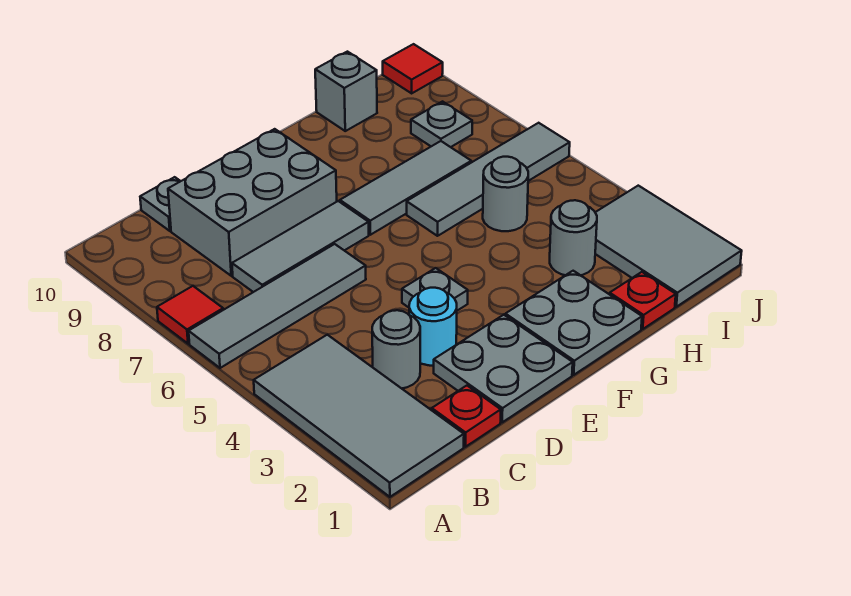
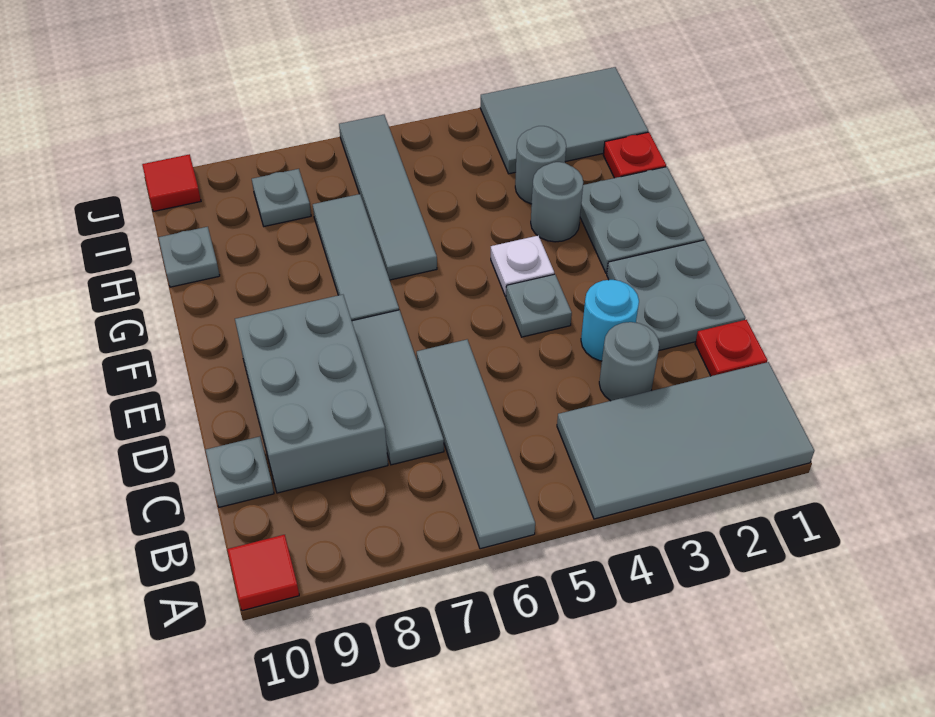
red tile A7 level 1 -> red tile A10 level 1
none -> white plate F4 level 1
grey round brick H5 level 1 -> grey round brick G3 level 1
grey brick H10 level 1 -> grey plate H10 level 1

